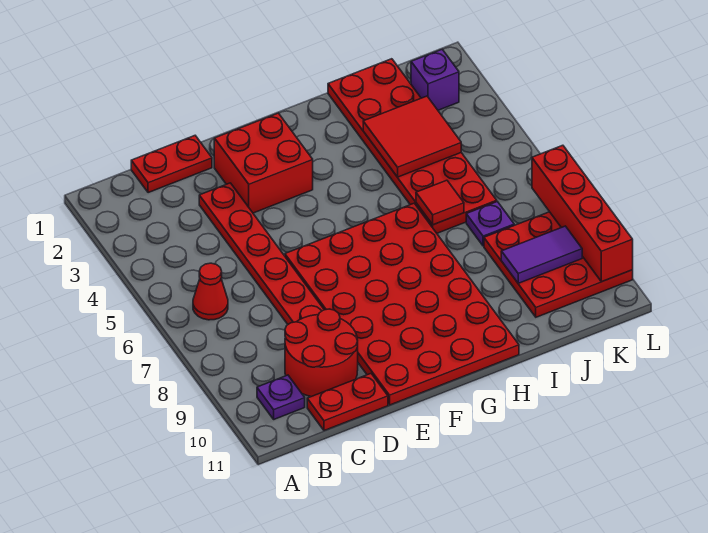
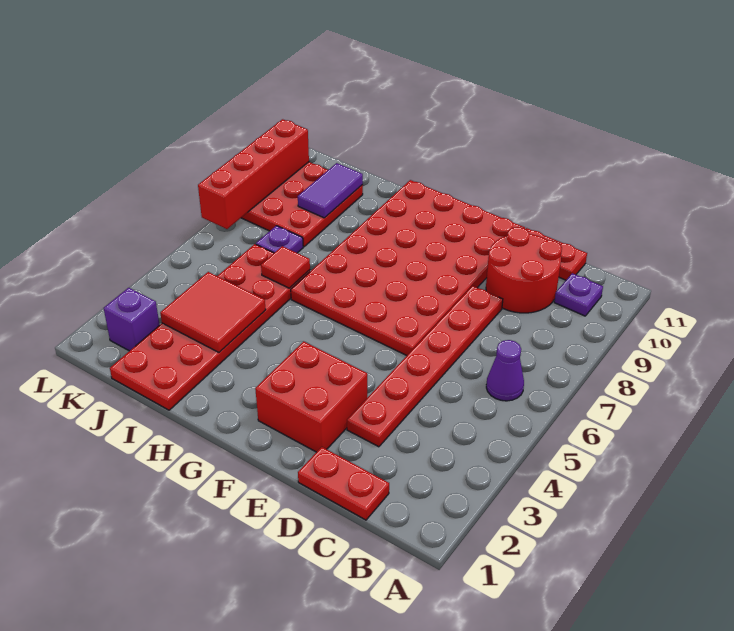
red cone B6 level 1 -> purple cone B6 level 1
purple tile J9:K9 level 2 -> purple tile J9:J10 level 2

